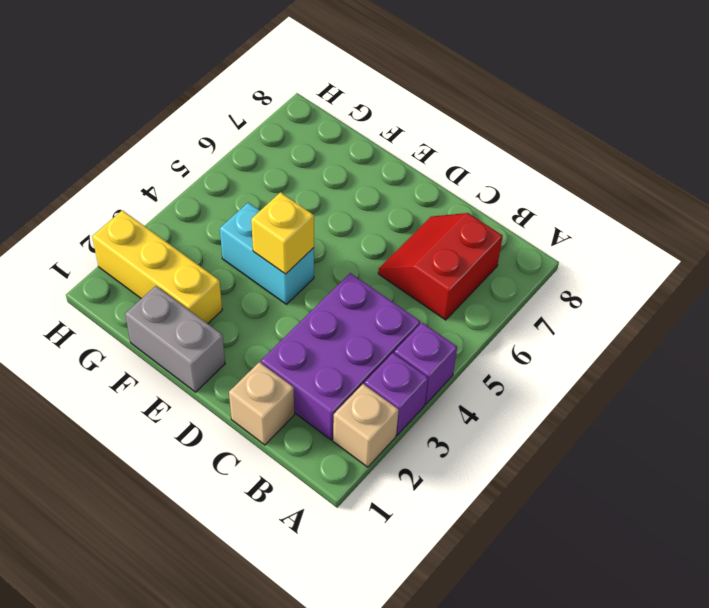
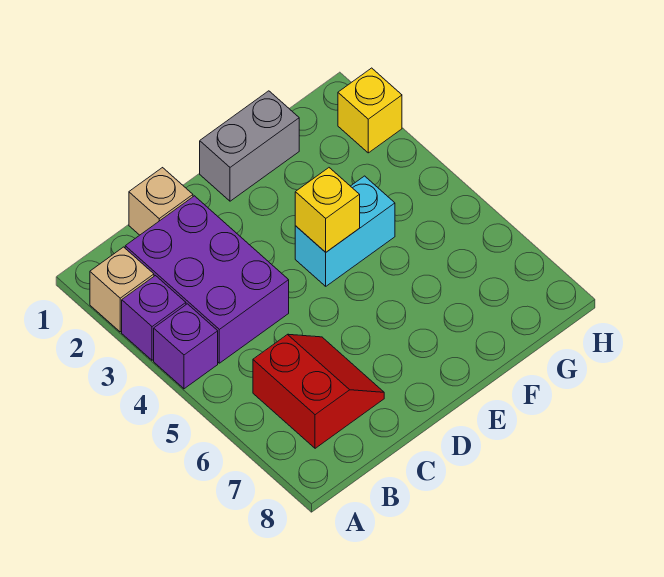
yellow brick F2:H2 level 1 -> yellow brick H2 level 1

